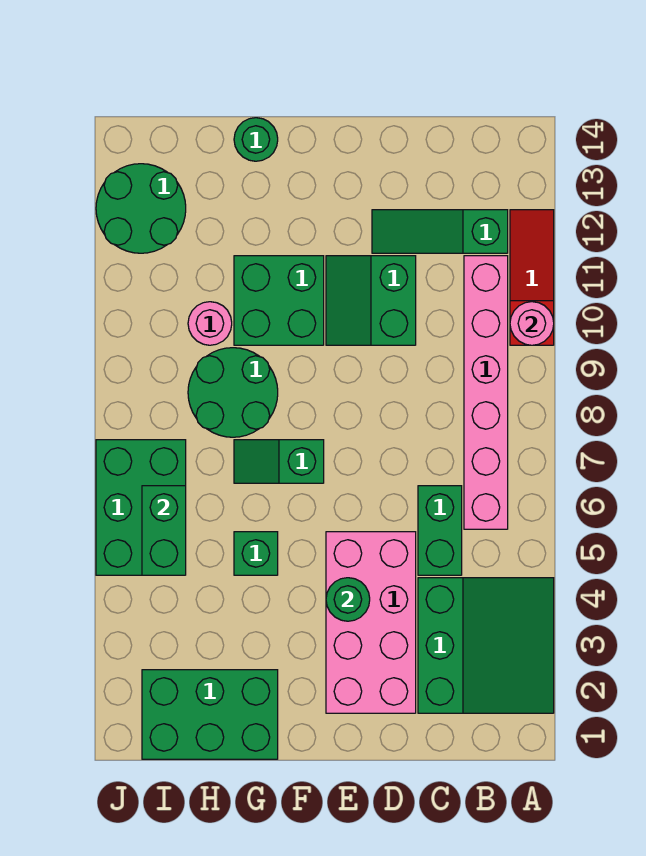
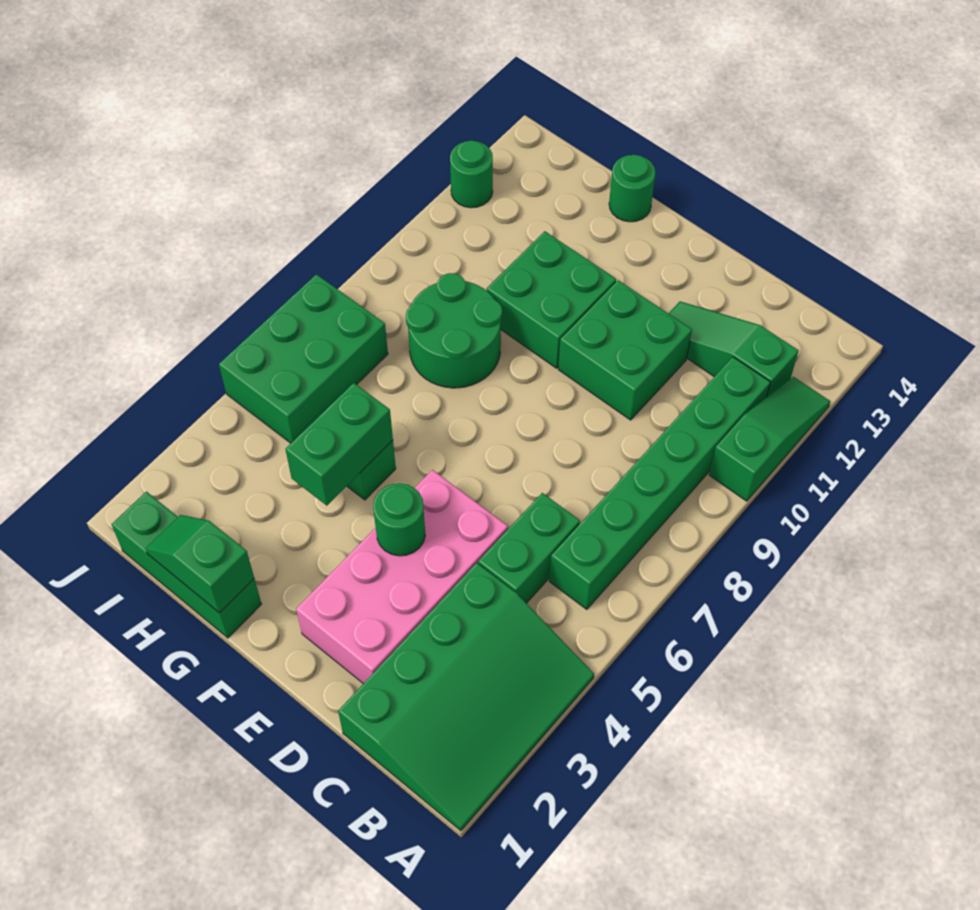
green slope A2:C4 level 1 top C -> green slope A1:C4 level 1 top C
red slope A10:A12 level 1 top 10 -> green slope A10:A12 level 1 top 10
pink round brick A10 level 2 -> none
pink brick B6:B11 level 1 -> green brick B6:B11 level 1
green slope D10:E11 level 1 top D -> green brick D10:E11 level 1
green slope F7:G7 level 1 top F -> green slope G1:H1 level 2 top G
green brick G1:I2 level 1 -> green brick G1:I1 level 1
pink round brick H10 level 1 -> none
green brick I5:I6 level 2 -> green brick G4:G5 level 2
green round brick I12:J13 level 1 -> green round brick J12 level 1

